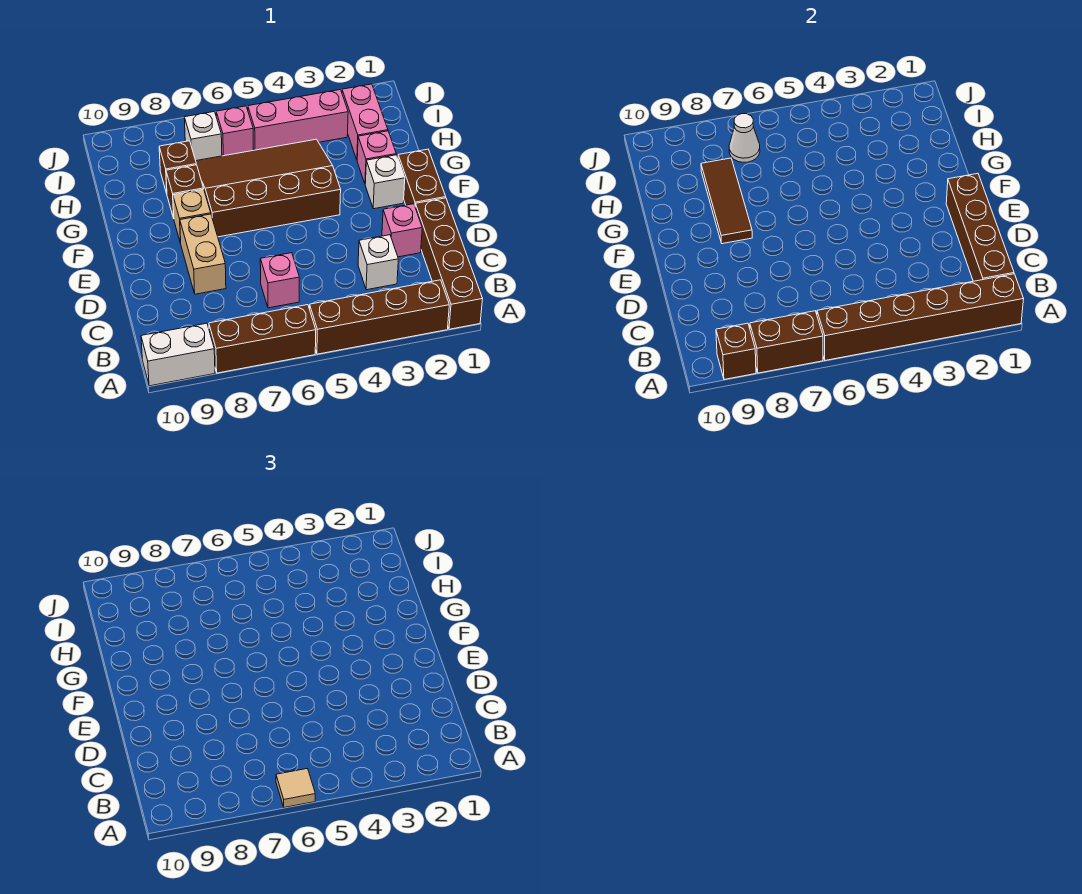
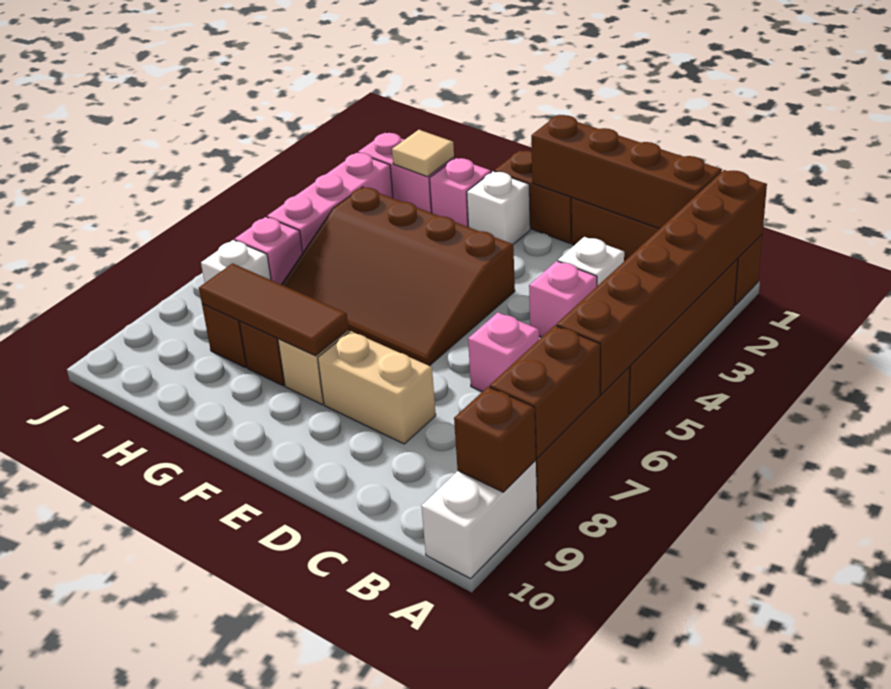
tan tile A6 level 3 -> tan tile H2 level 2
pink brick D2 level 1 -> pink brick C4 level 1
brown slope F4:H7 level 1 top F -> brown slope E4:H6 level 1 top 4
white cone I7 level 2 -> none

